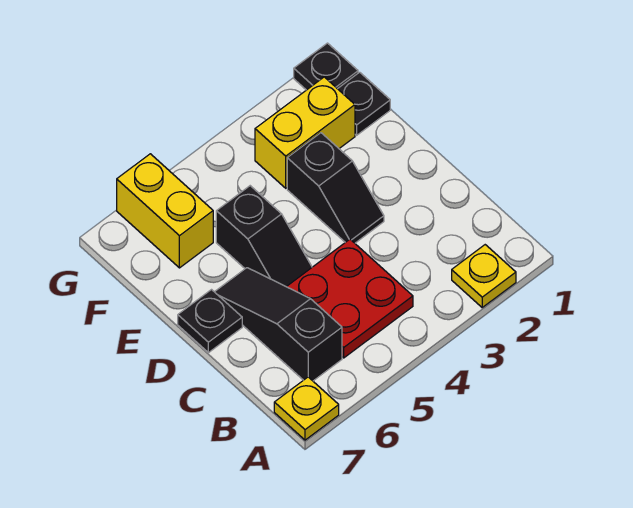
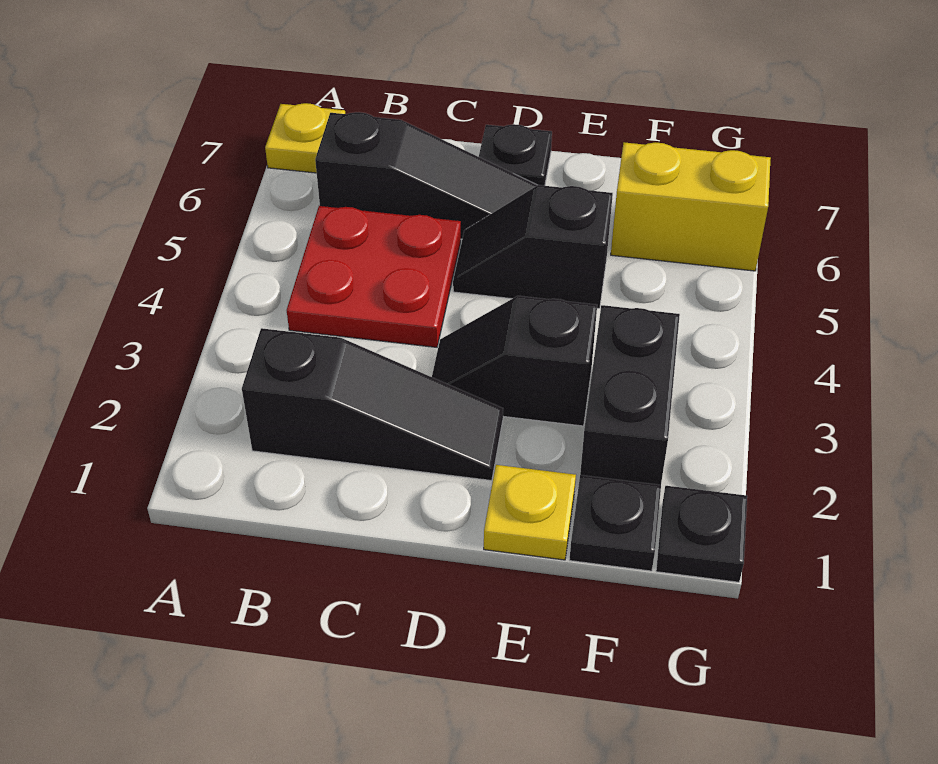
yellow plate A2 level 1 -> yellow plate E1 level 1
none -> black slope B2:D2 level 1 top B
yellow brick F2:F3 level 1 -> black brick F2:F3 level 1

